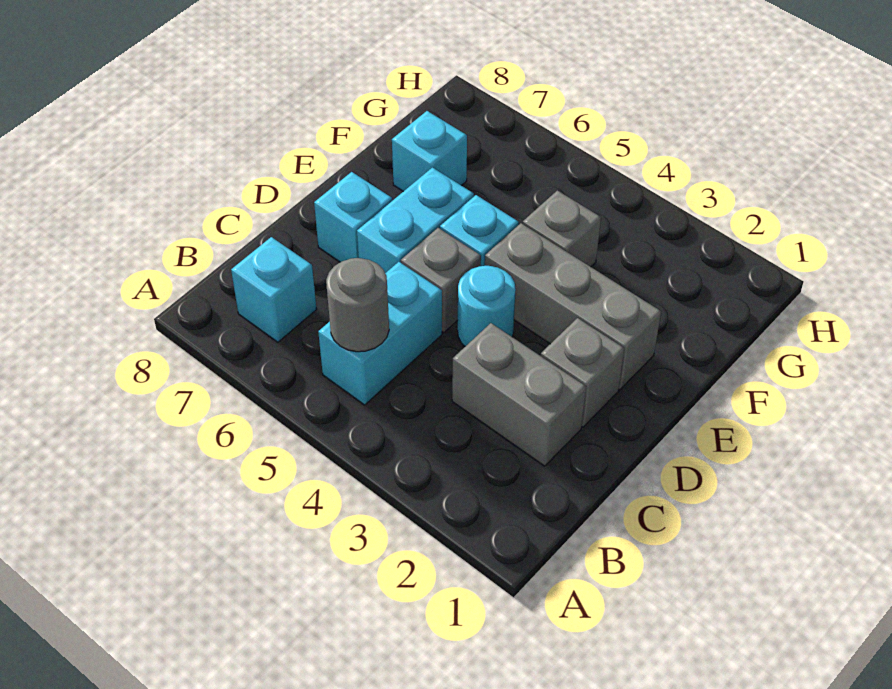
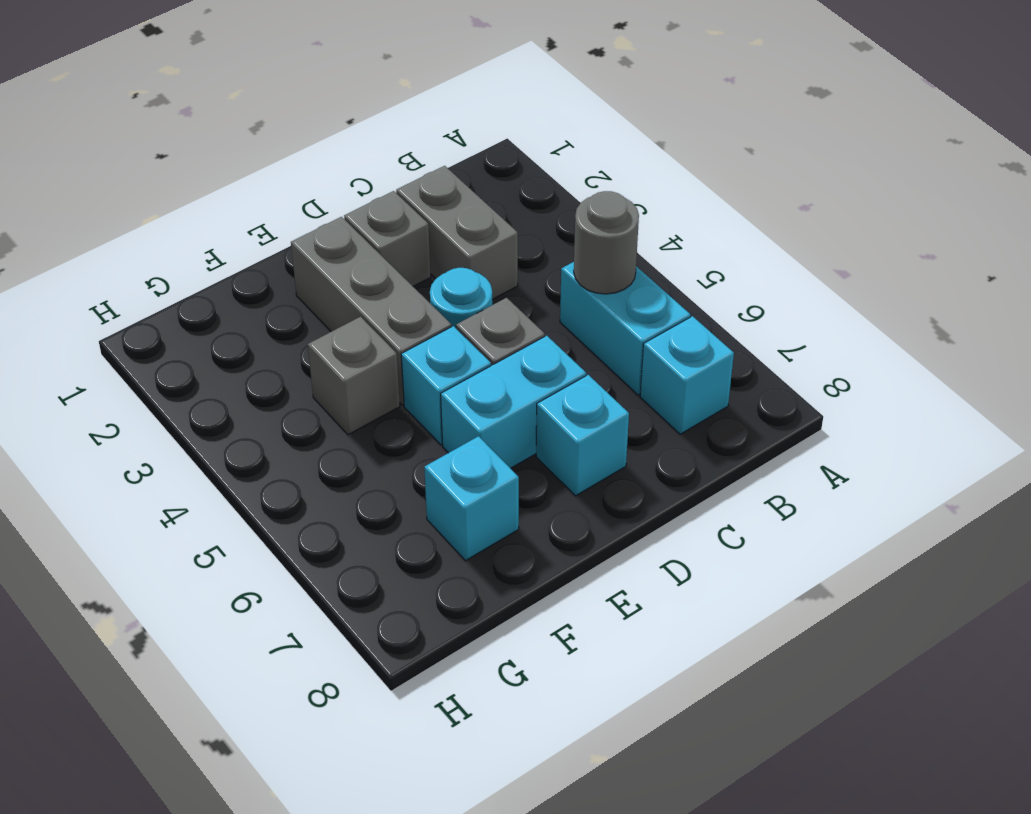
cyan brick B5:C5 level 1 -> cyan brick B5:B6 level 1

